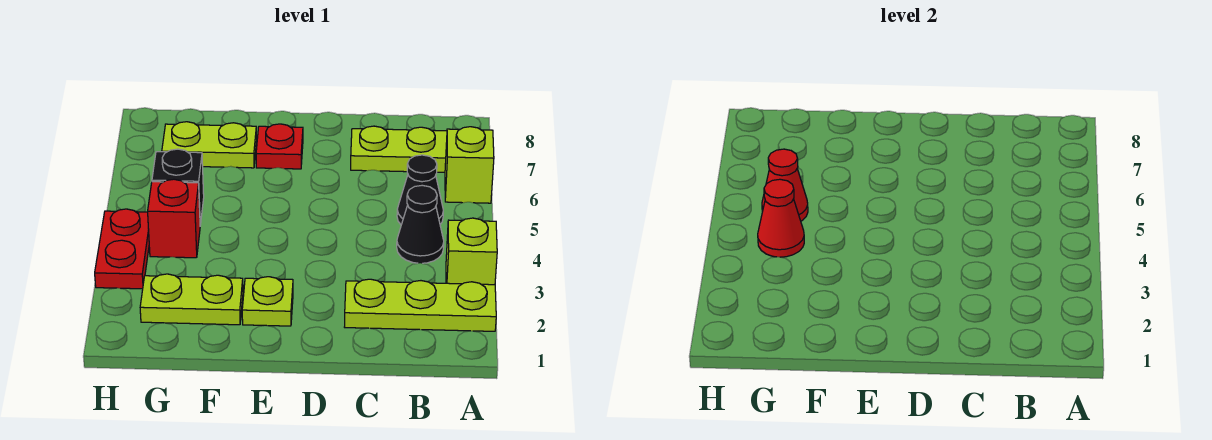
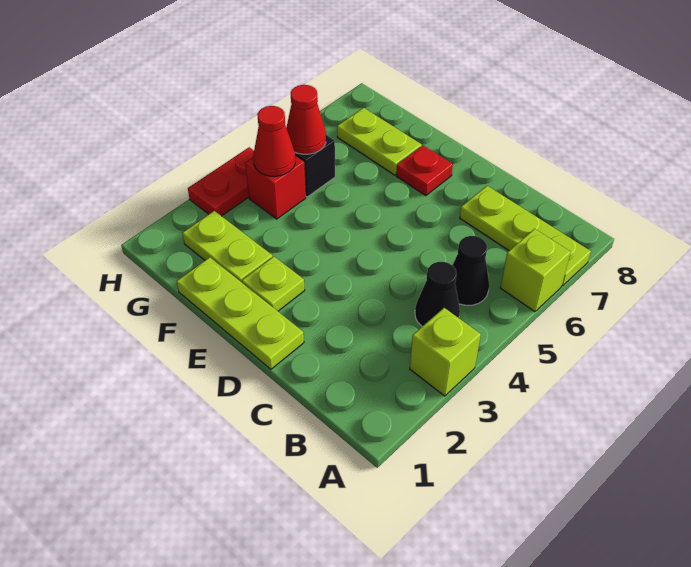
lime plate A2:C2 level 1 -> lime plate D1:F1 level 1

